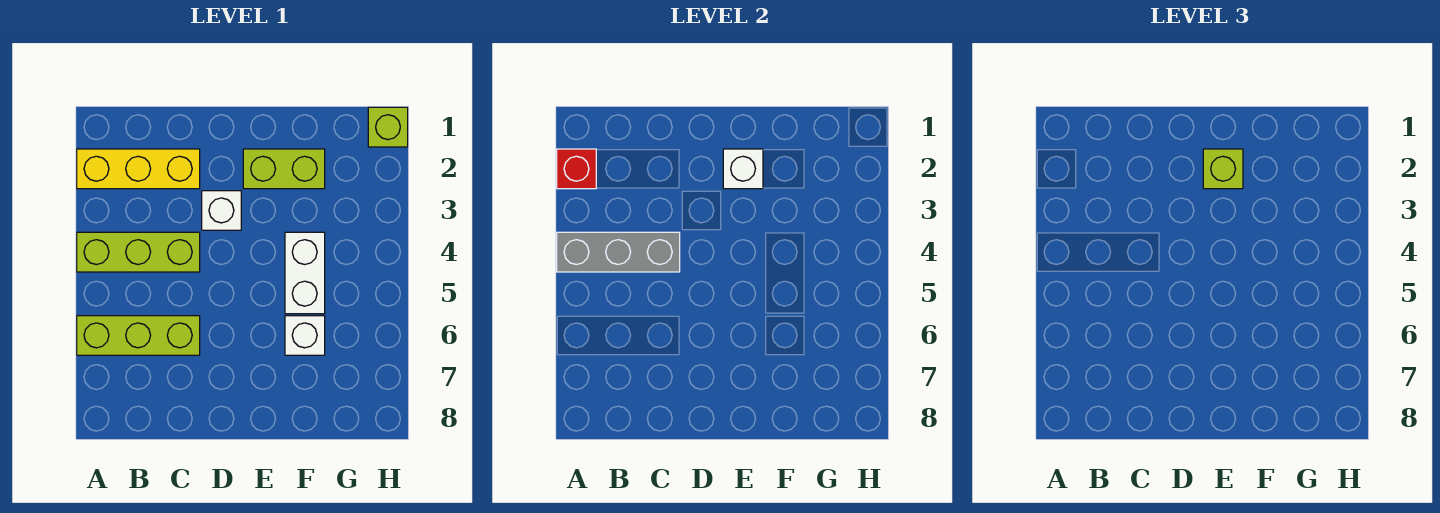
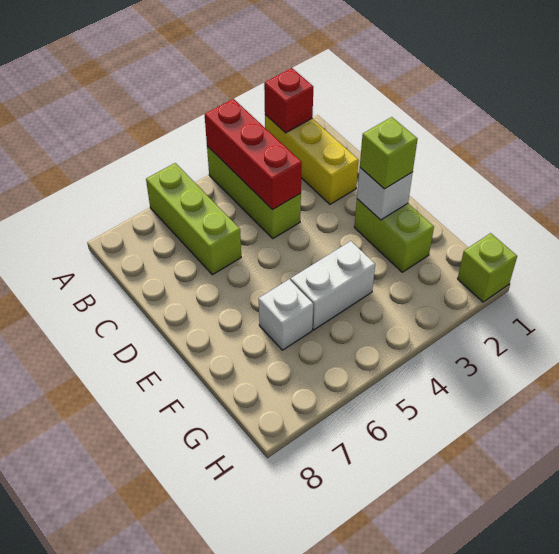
grey brick A4:C4 level 2 -> red brick A4:C4 level 2
white brick D3 level 1 -> none

